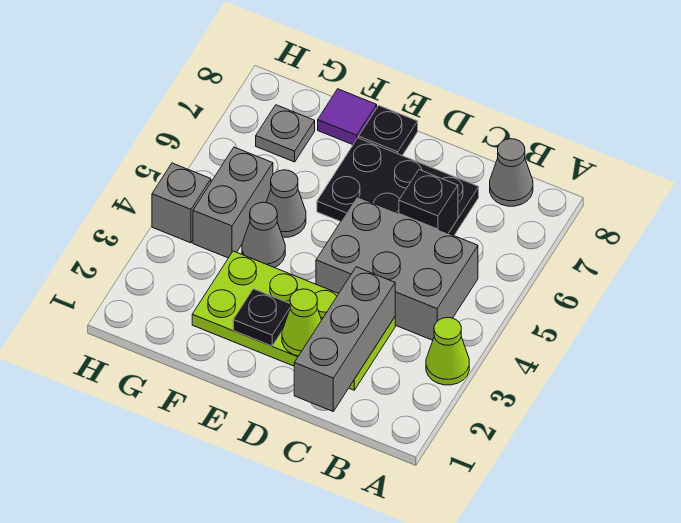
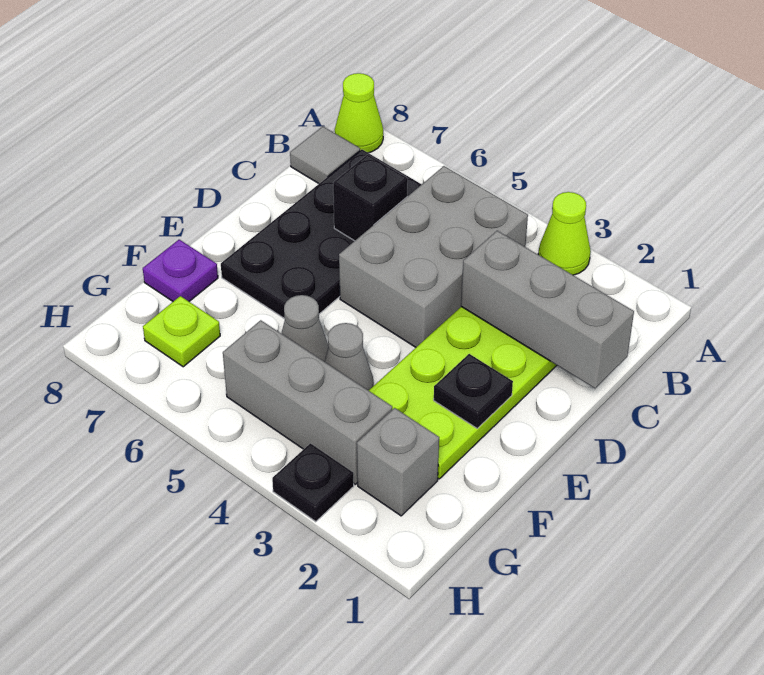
grey cone B8 level 1 -> grey tile B8 level 1
black plate C6:E7 level 1 -> black plate B6:E7 level 1
lime cone D2 level 2 -> lime cone A8 level 1
black plate E8 level 1 -> black plate H3 level 1
purple tile F8 level 1 -> purple plate F8 level 1
grey brick G4:G5 level 1 -> grey brick G3:G5 level 1
grey plate G7 level 1 -> lime plate G7 level 1
grey brick H4 level 1 -> grey brick G2 level 1

